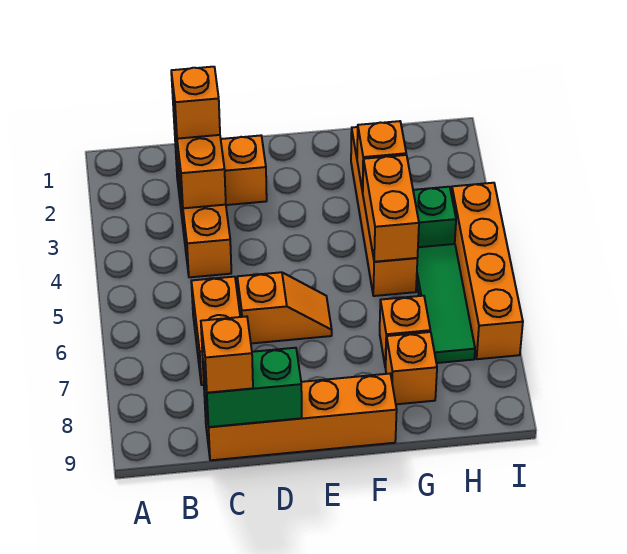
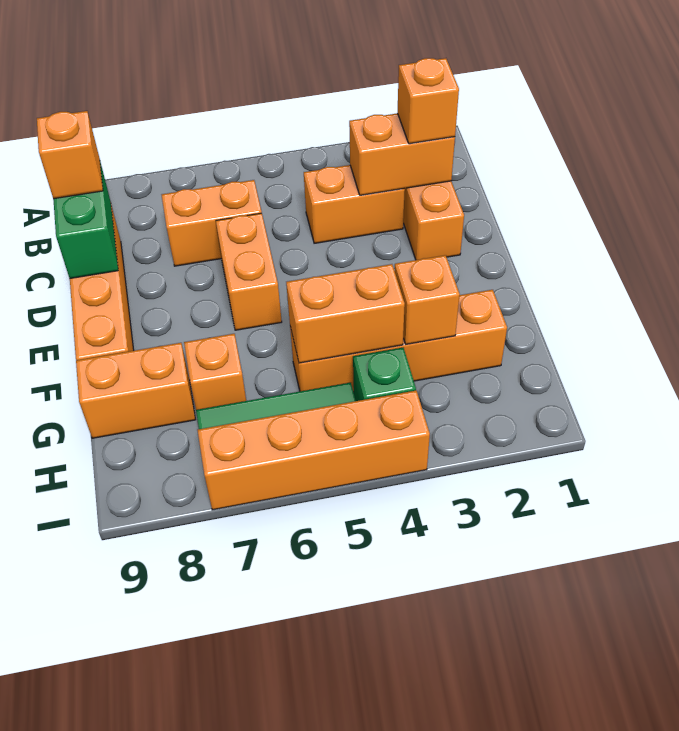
orange slope D6:E6 level 1 top D -> orange brick D6:E6 level 1
orange brick G8 level 1 -> orange brick G8:G9 level 1

